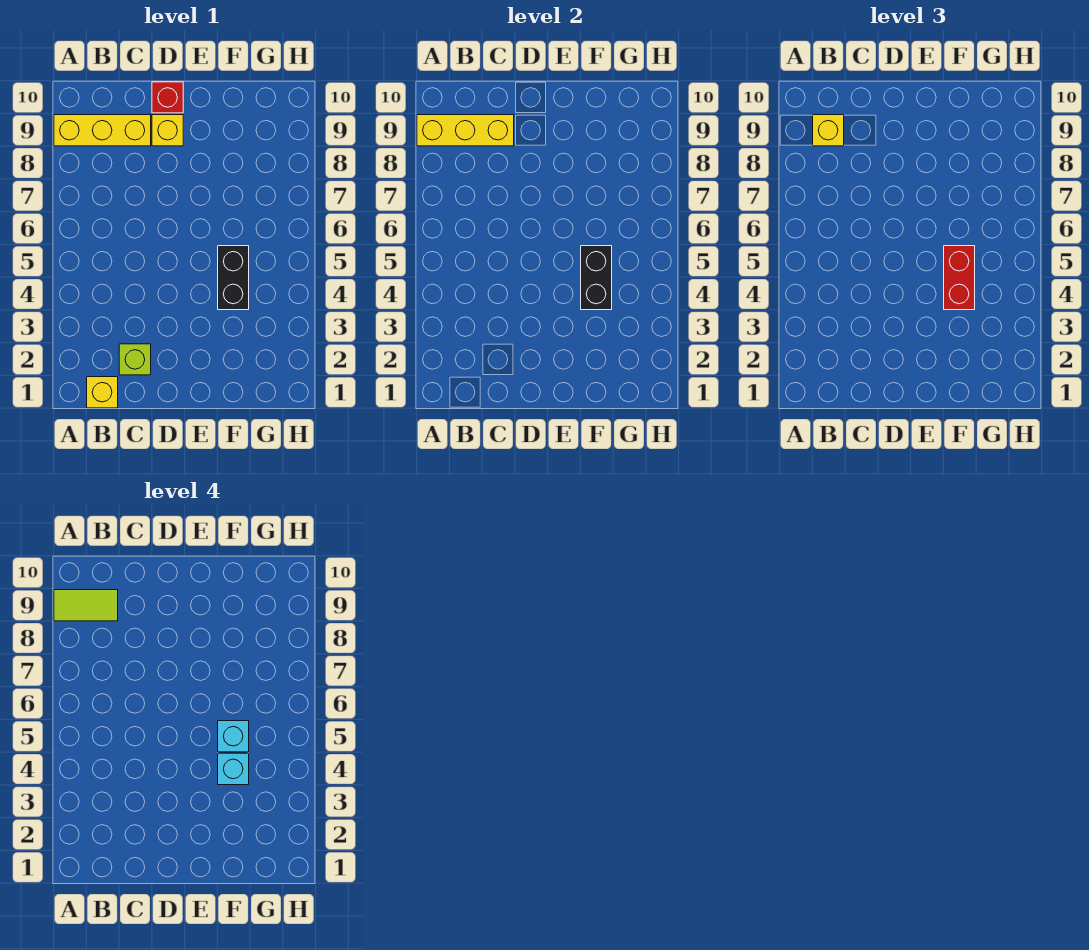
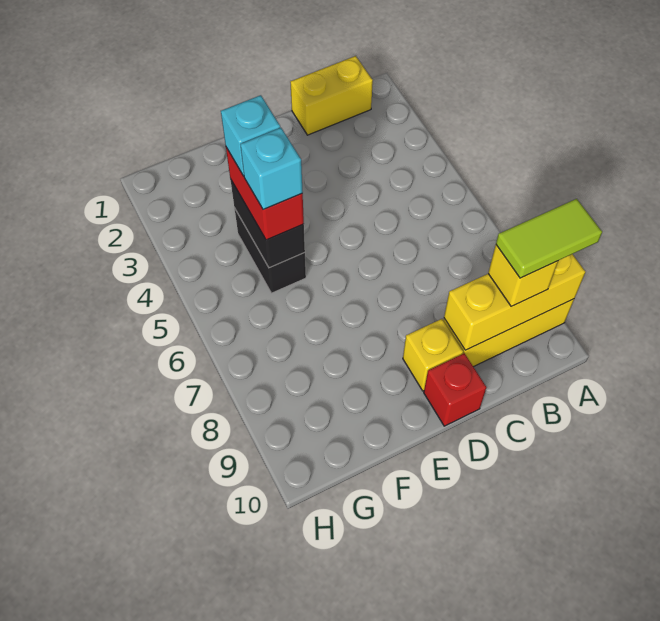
yellow brick B1 level 1 -> yellow brick B1:C1 level 1
lime brick C2 level 1 -> none

